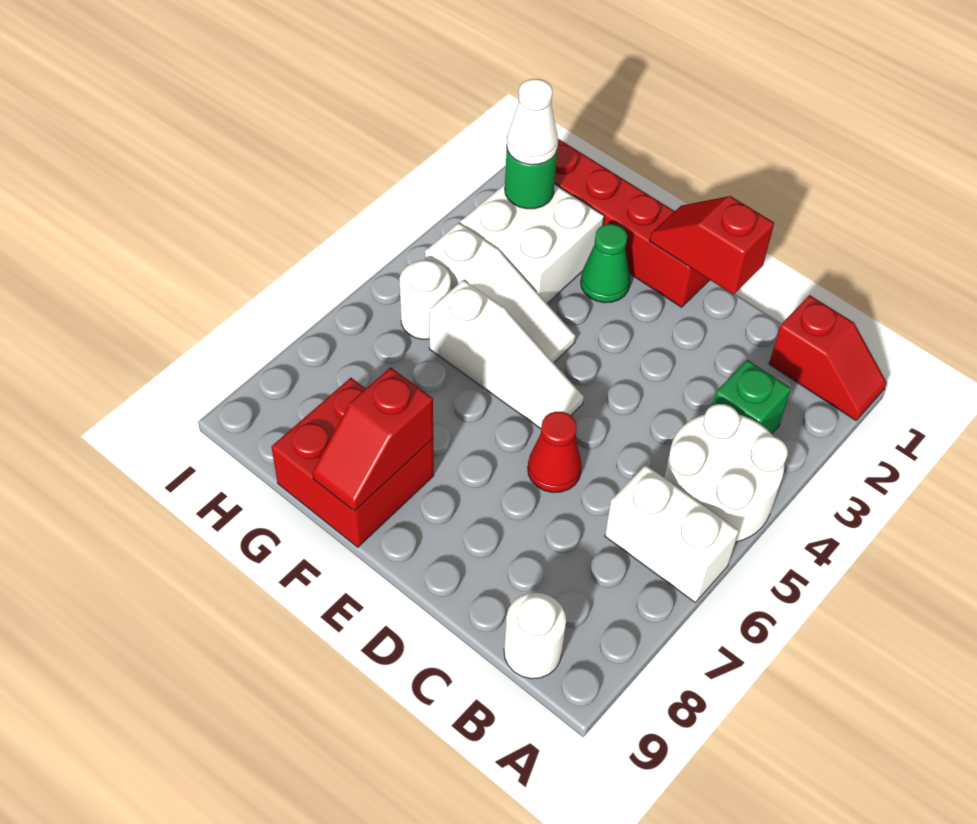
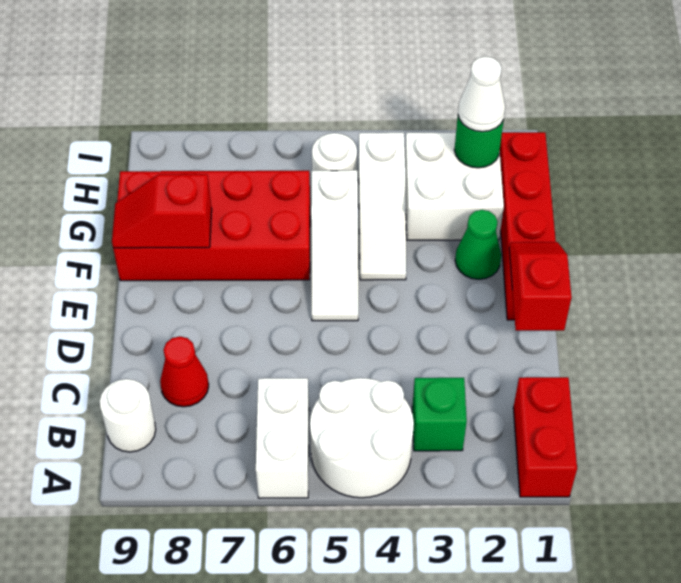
red slope A1:B1 level 1 top B -> red brick A1:B1 level 1
red cone D6 level 1 -> red cone C8 level 1
red brick F8:G9 level 1 -> red brick F6:G9 level 1

